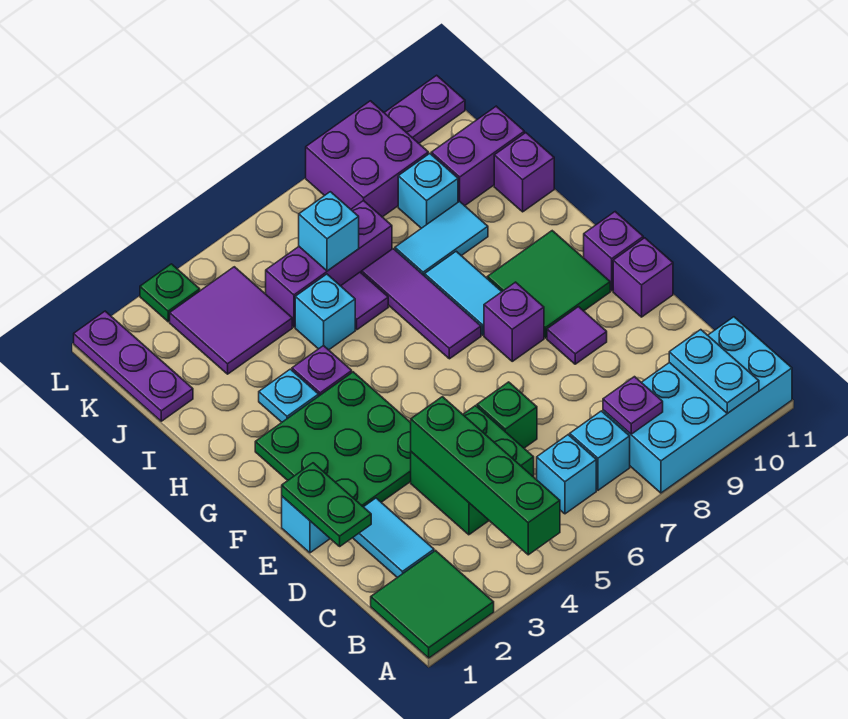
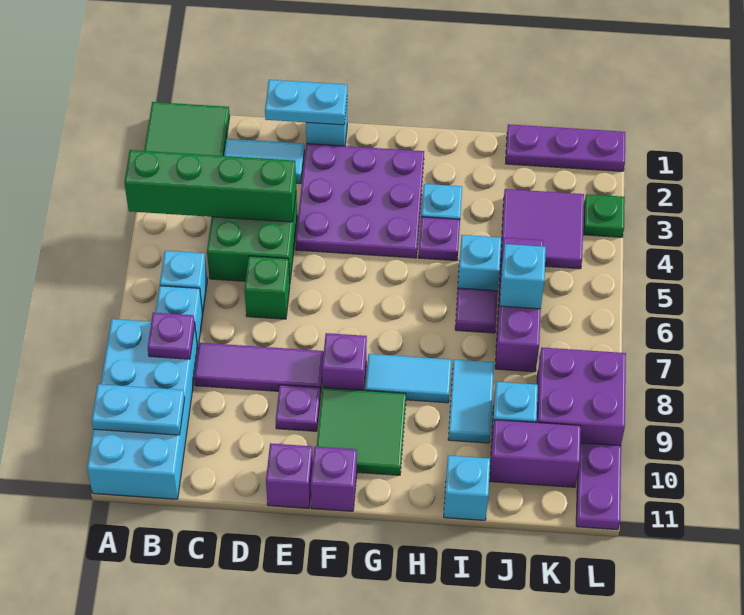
green plate D1:E1 level 2 -> cyan plate D1:E1 level 2
green plate E2:G4 level 1 -> purple plate E2:G4 level 1
purple tile E9 level 1 -> purple plate E9 level 1
purple tile G7:I7 level 1 -> purple tile C8:E8 level 1
purple brick I11 level 1 -> cyan brick I11 level 1
purple brick J10:J11 level 1 -> purple brick J10:K10 level 1

